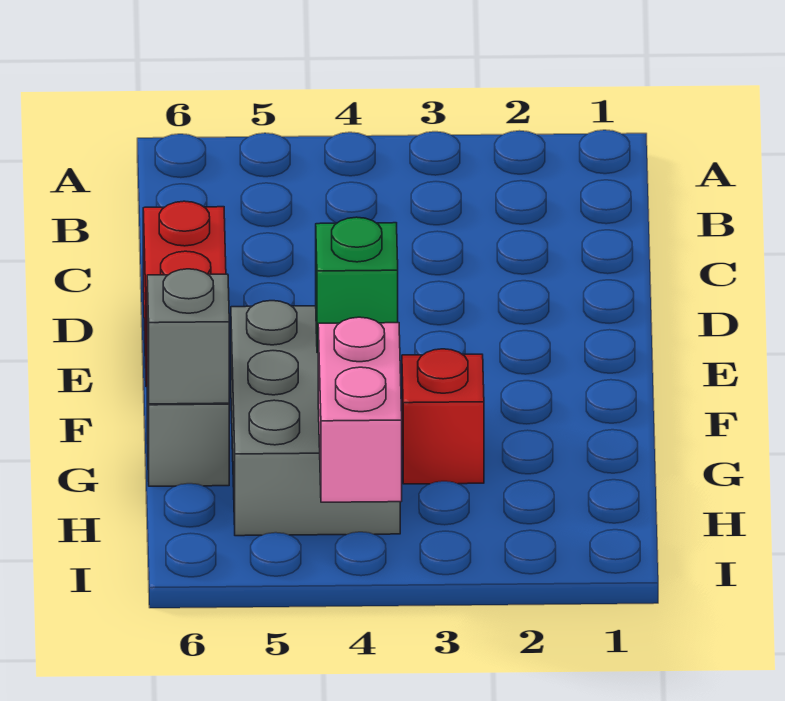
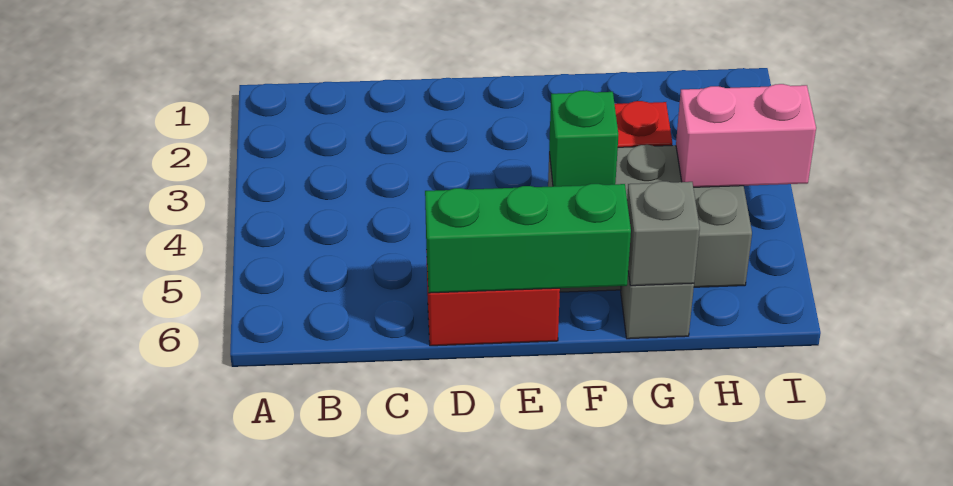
none -> green brick D6:F6 level 2

